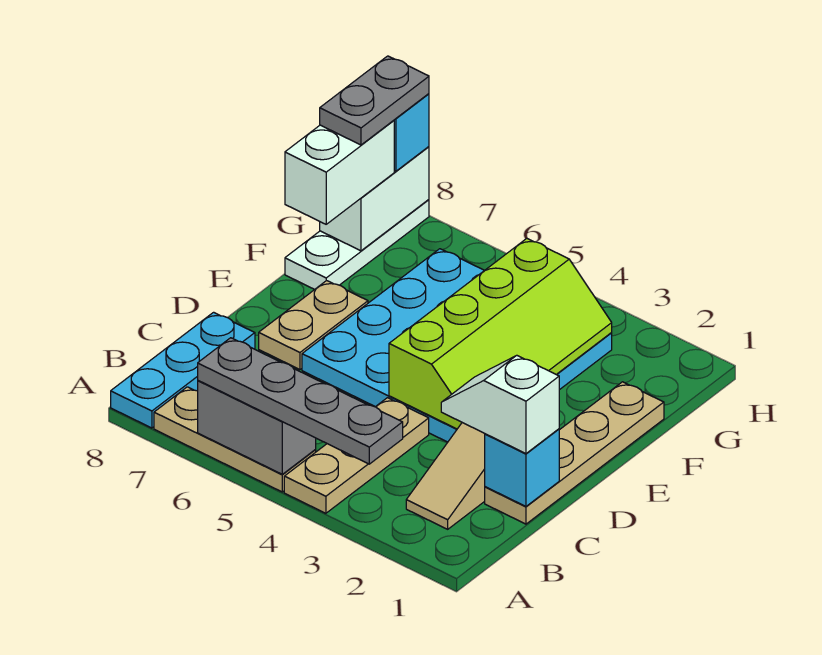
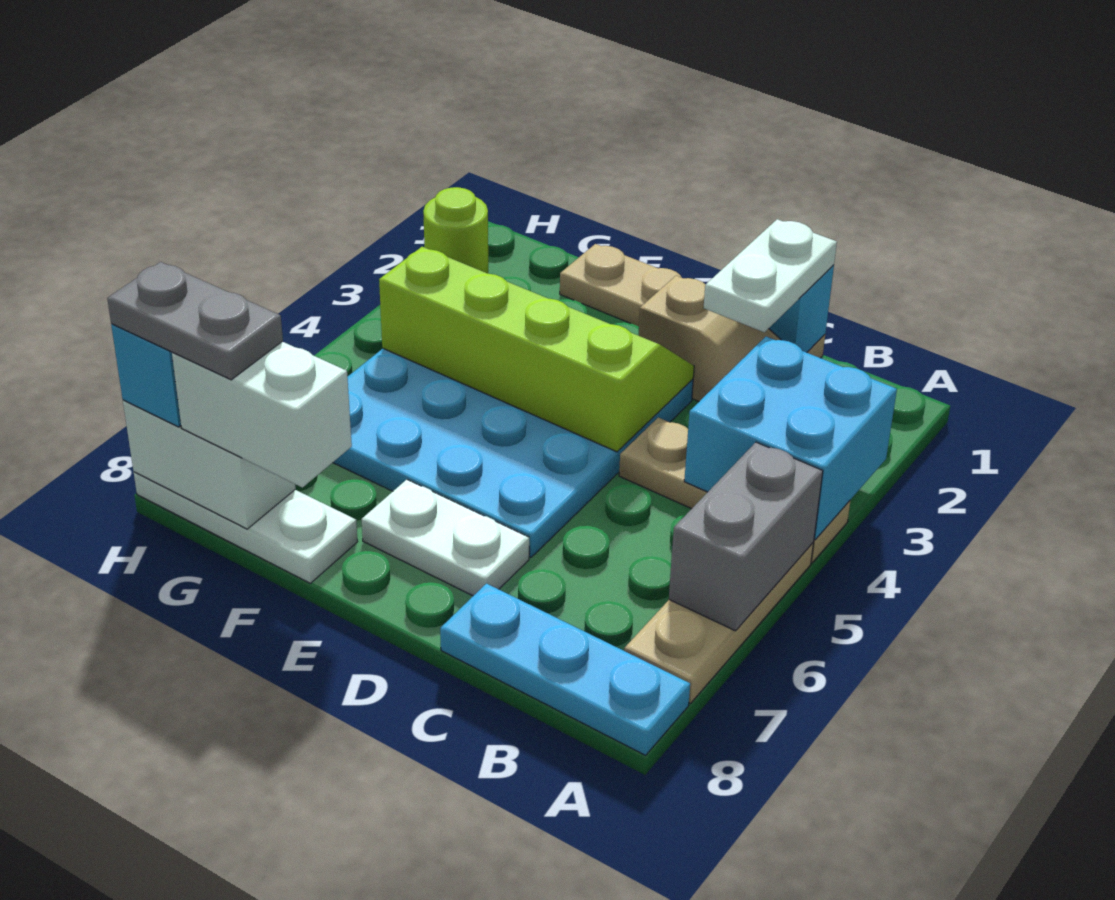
none -> cyan brick A3:B4 level 2
grey plate A3:A6 level 3 -> none
white slope C1:C2 level 3 top 1 -> white plate C1:C2 level 3
tan plate D7:E7 level 1 -> white plate D7:E7 level 1
none -> lime round brick H2 level 1

